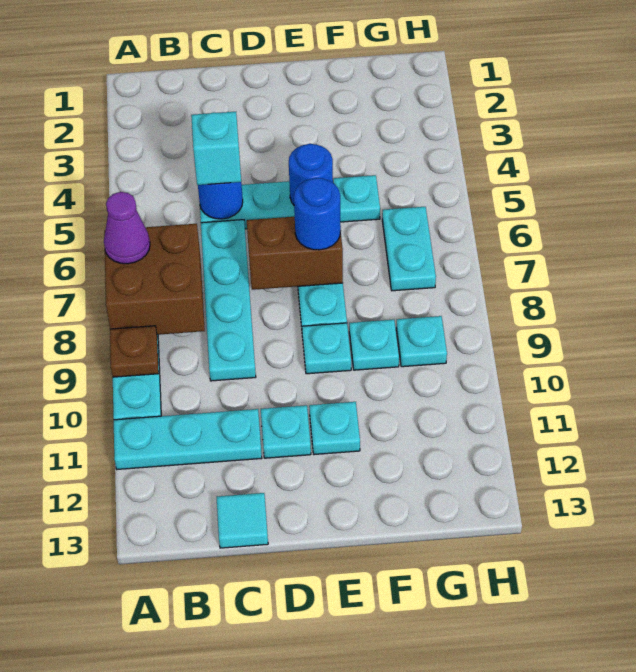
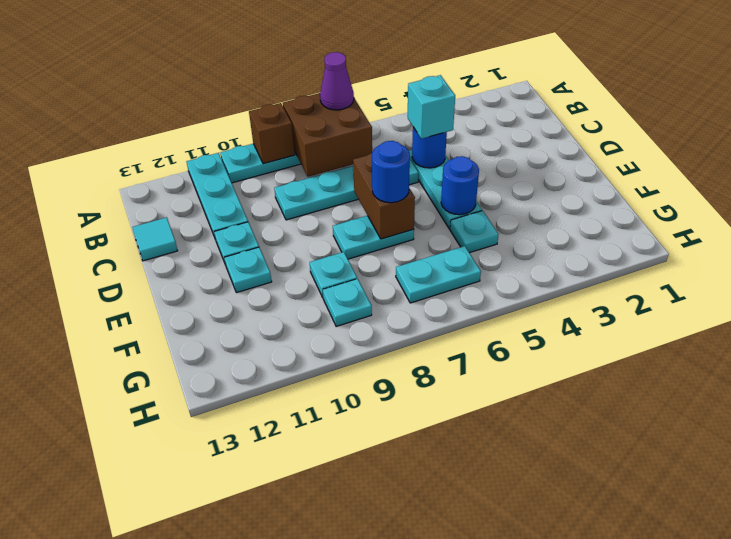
brown plate A9 level 2 -> brown brick A9 level 2
cyan plate E9 level 1 -> none

